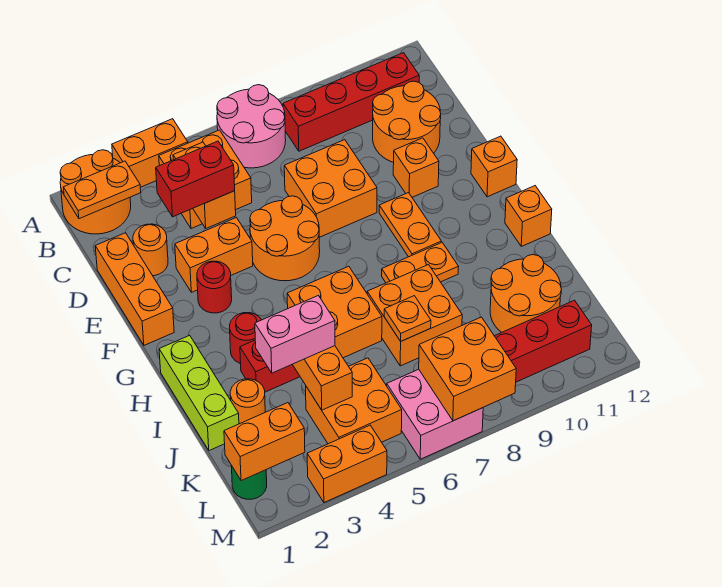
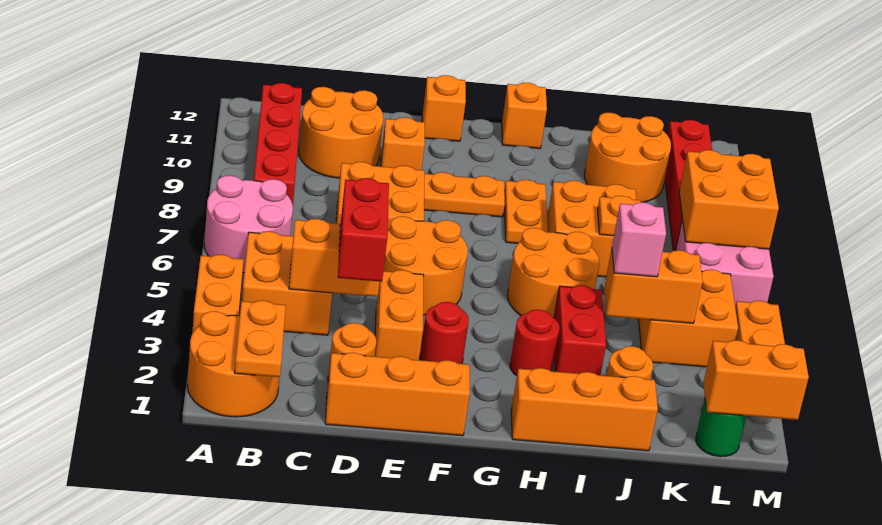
lime brick H1:J1 level 1 -> orange brick H1:J1 level 1
orange brick H5:I6 level 1 -> orange round brick H5:I6 level 1
pink brick J3:J4 level 3 -> pink brick J4 level 3
orange brick L1:L2 level 2 -> orange brick L1:M1 level 2

